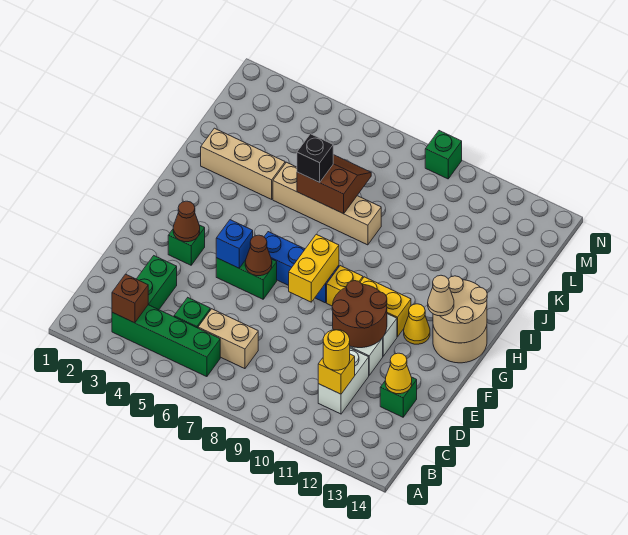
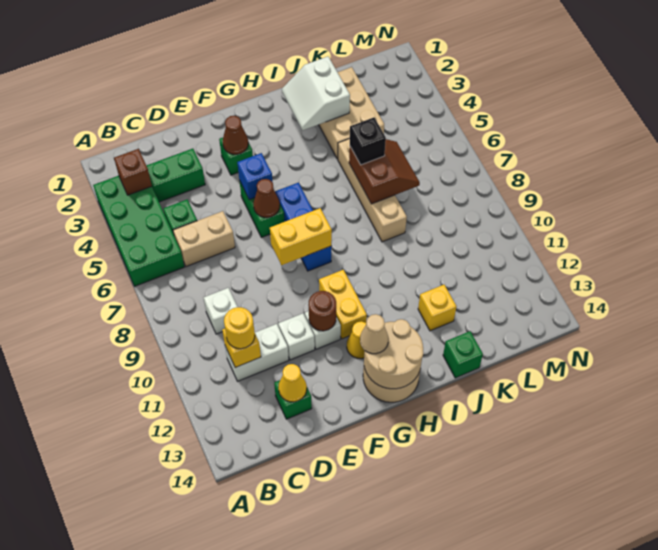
green brick B3:B6 level 1 -> green brick A3:B6 level 1
tan brick C6:C7 level 1 -> tan brick C6:D6 level 1
none -> white brick C9 level 1
brown round brick E10:F11 level 2 -> brown round brick F11 level 2
yellow brick G9 level 1 -> yellow brick J12 level 1
none -> white slope I2:J3 level 2 top J
tan brick J2:J4 level 1 -> tan brick J2:K4 level 1
green brick N9 level 1 -> green brick J14 level 1

